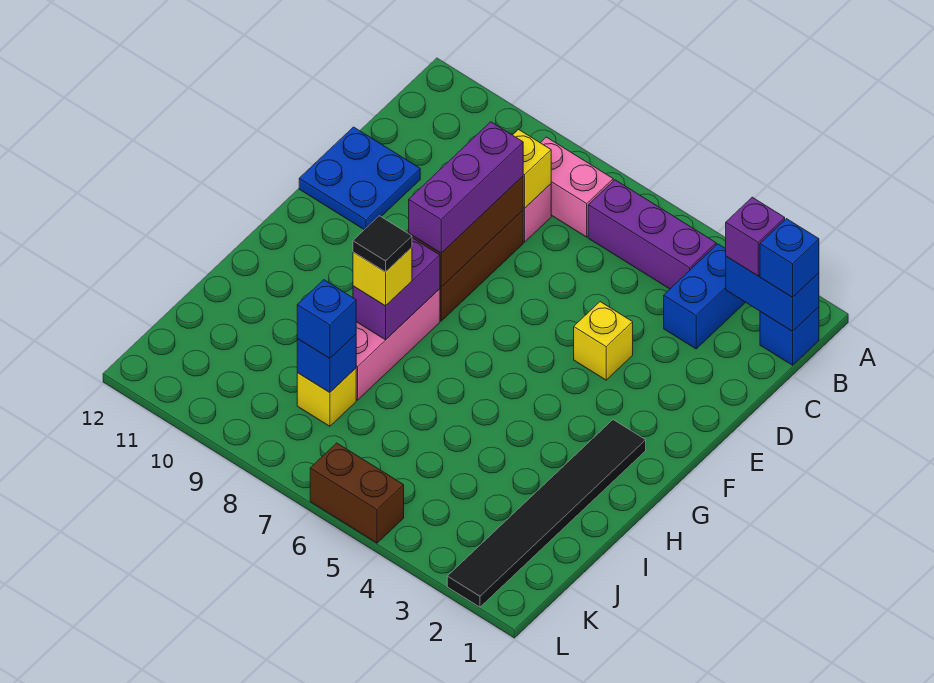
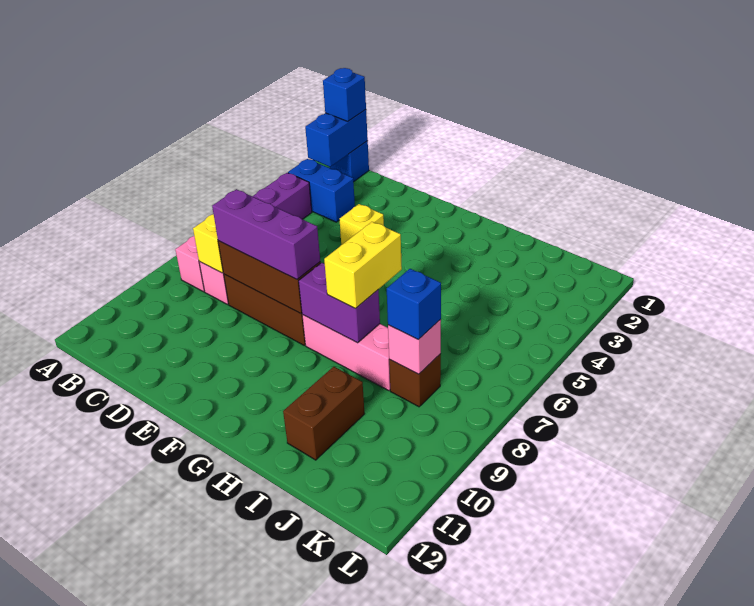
purple brick B2 level 3 -> none
blue plate D11:E12 level 1 -> none
black tile G2:L2 level 1 -> none
yellow brick H8 level 3 -> yellow brick H7:H8 level 3
black tile H8 level 4 -> none
yellow brick J8 level 1 -> brown brick J8 level 1
blue brick J8 level 2 -> pink brick J8 level 2
brown brick L5:L6 level 1 -> brown brick I10:I11 level 1

